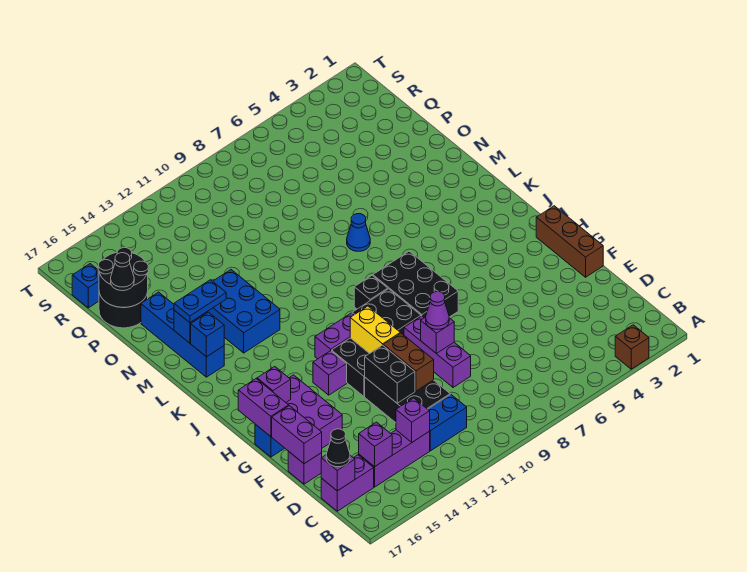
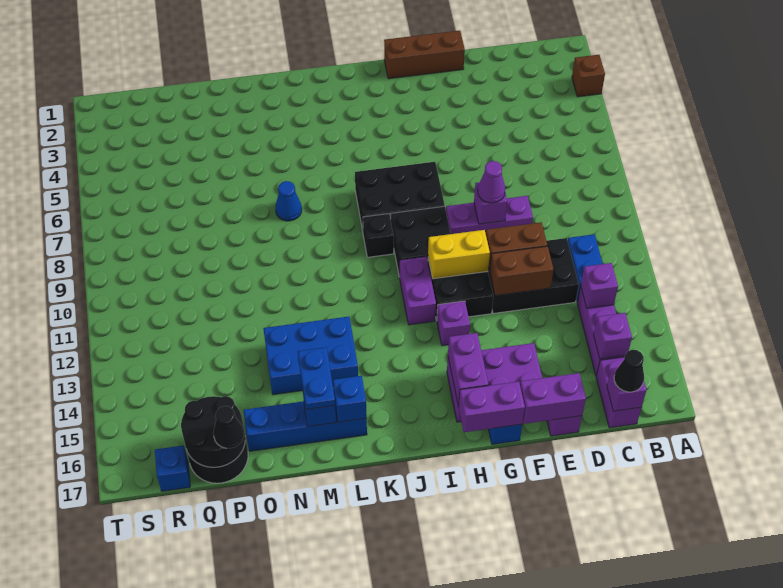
black brick E12:F12 level 2 -> brown brick E12:F12 level 2
purple brick H16 level 2 -> purple brick H15:H16 level 2

